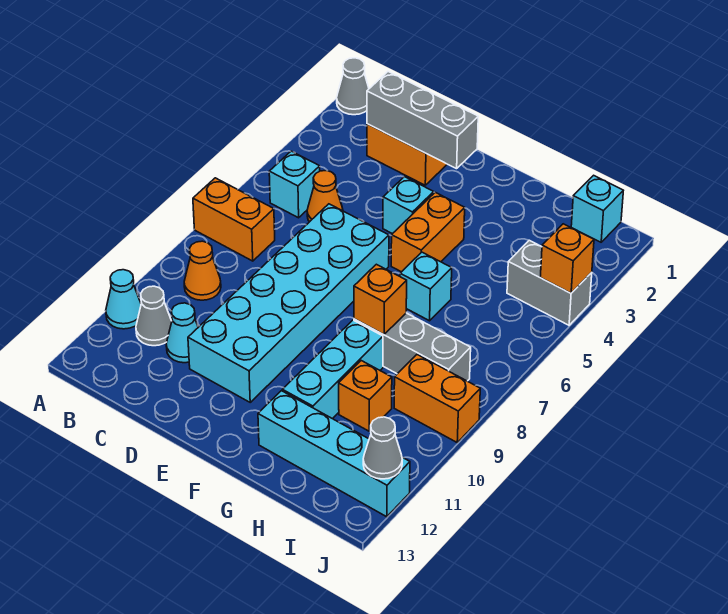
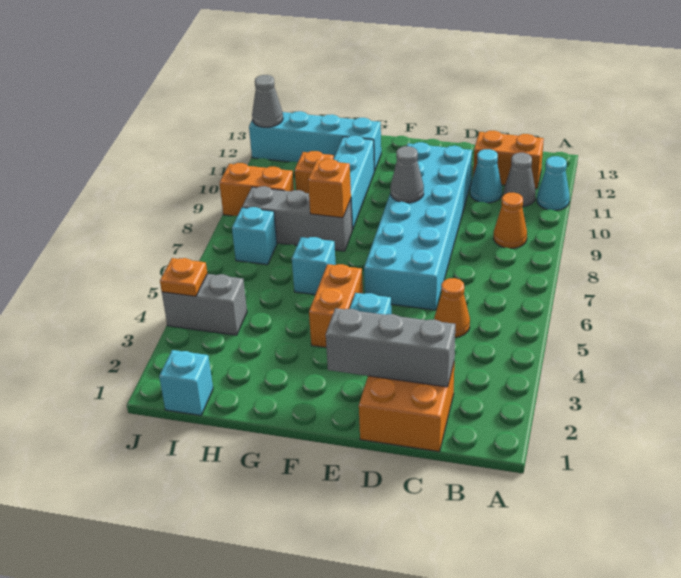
grey cone A1 level 1 -> grey cone E9 level 2
orange brick A7:B7 level 1 -> orange brick B12:C12 level 1
cyan brick B5 level 1 -> cyan brick I7 level 1
orange brick J4 level 2 -> orange plate J4 level 2

